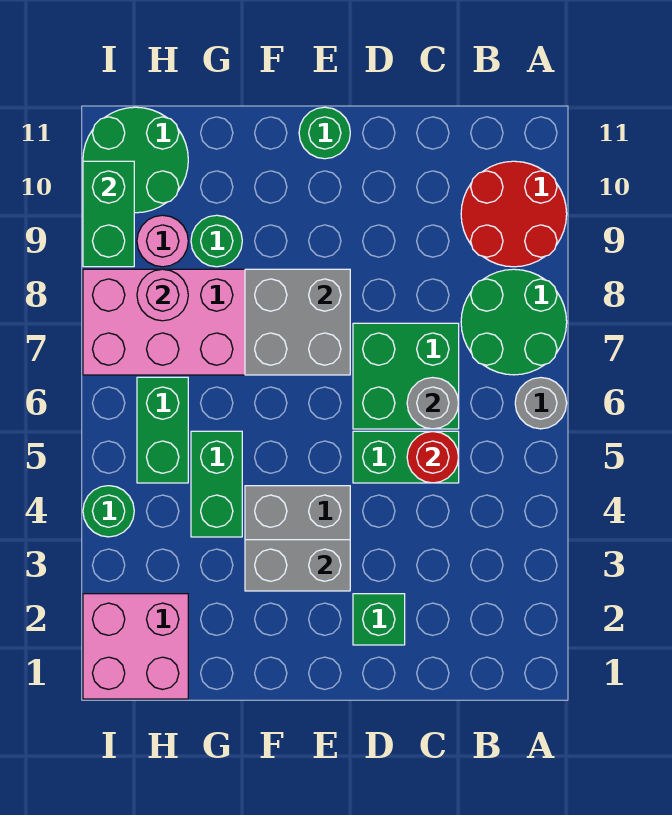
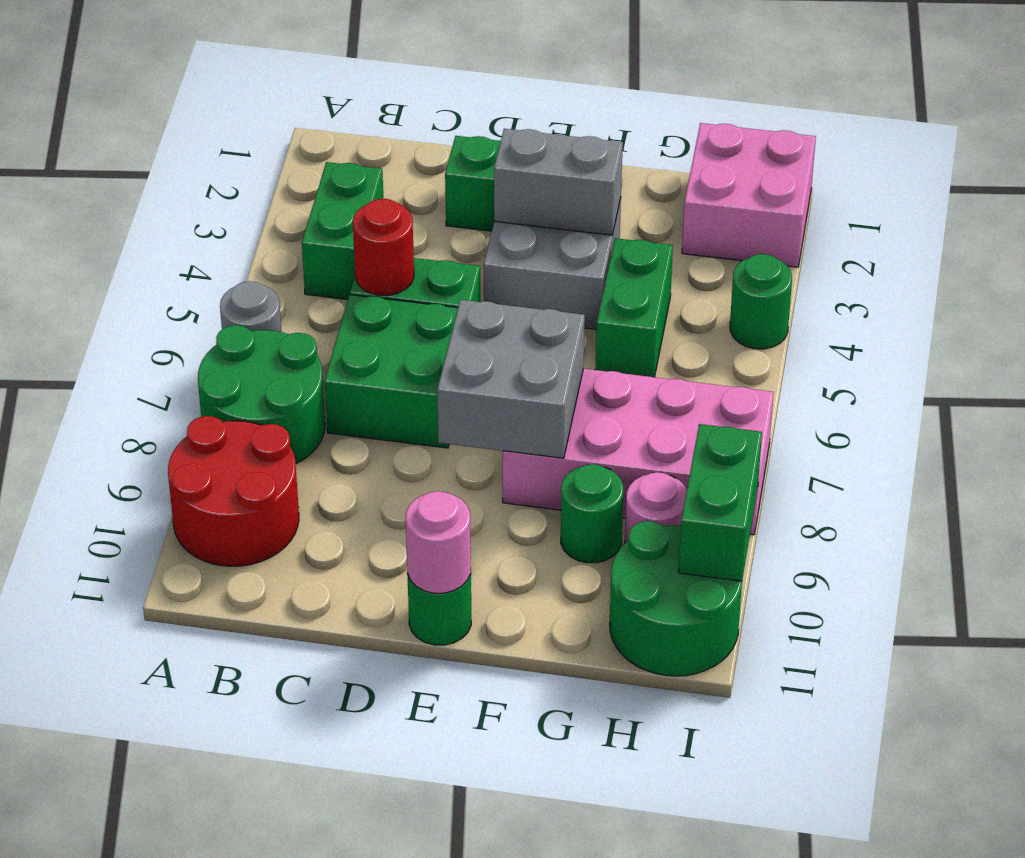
grey round brick C6 level 2 -> none
green brick H5:H6 level 1 -> green brick B3:B4 level 1
pink round brick H8 level 2 -> pink round brick E11 level 2

